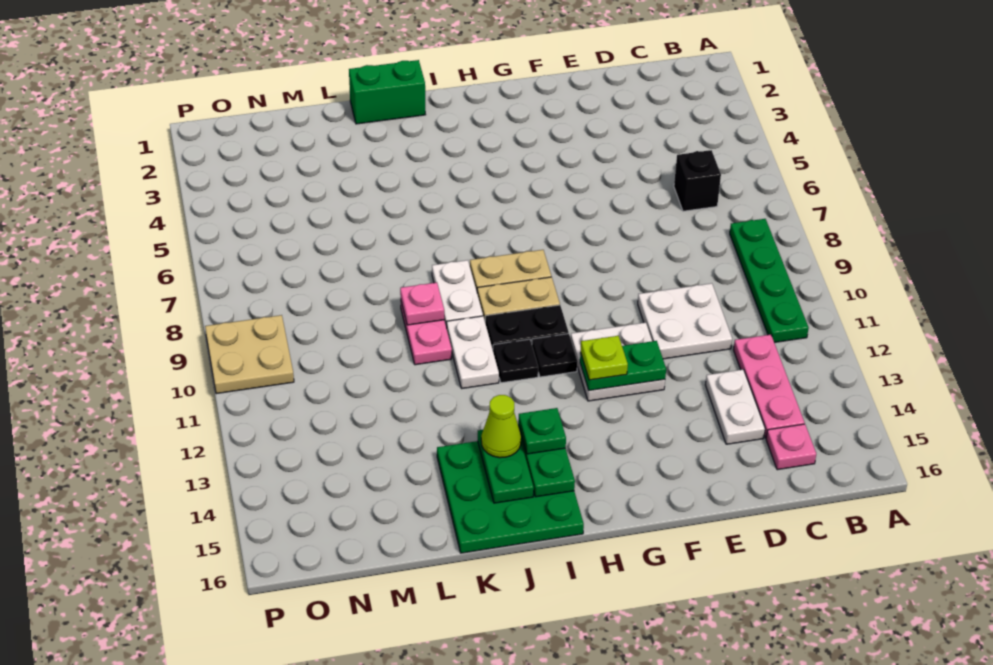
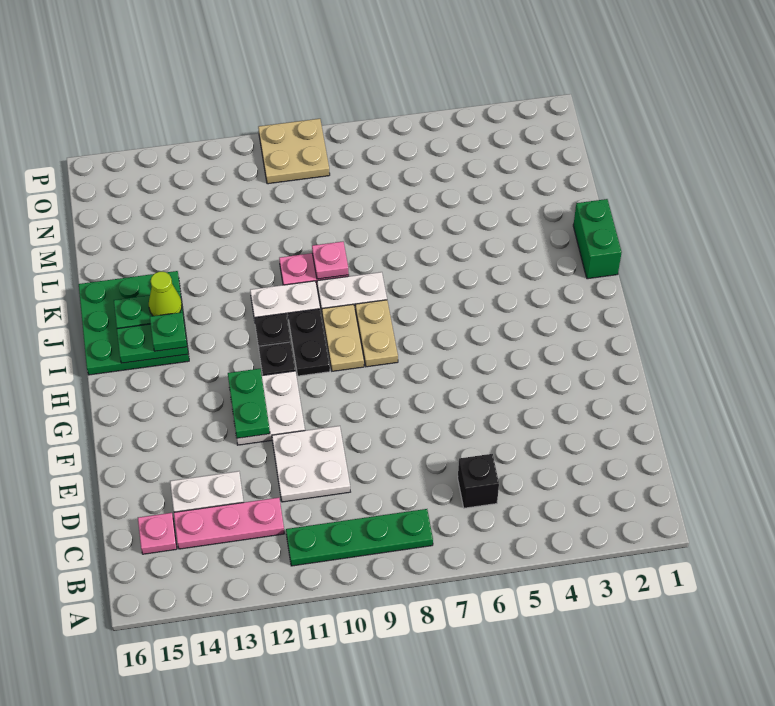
lime plate G12 level 3 -> none

